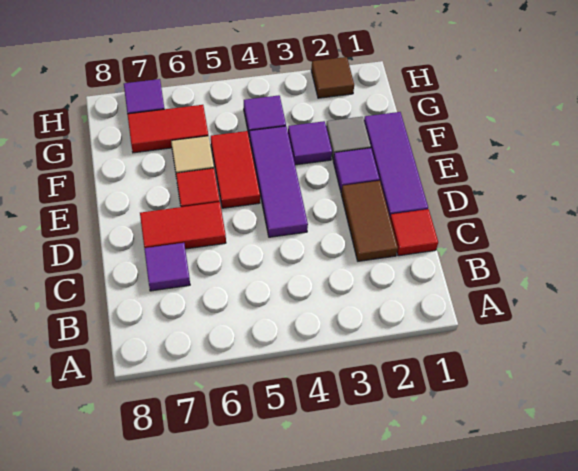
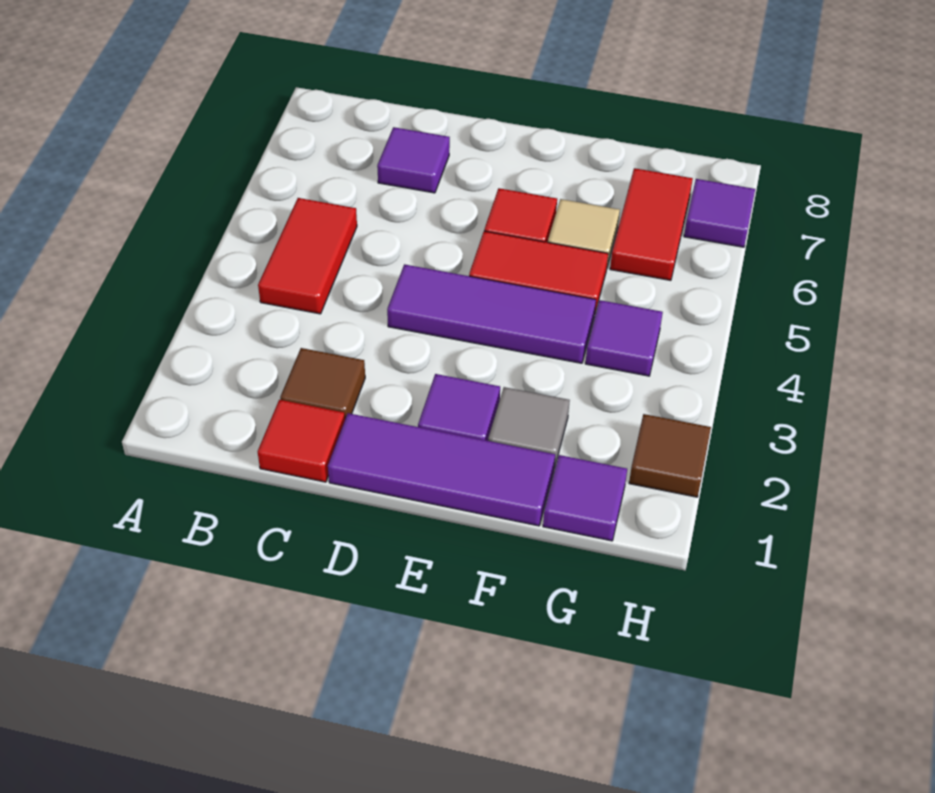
brown tile C2:D2 level 1 -> brown tile C2 level 1
red tile D6:D7 level 1 -> red tile B4:B5 level 1
purple tile F3 level 1 -> purple tile G1 level 1

